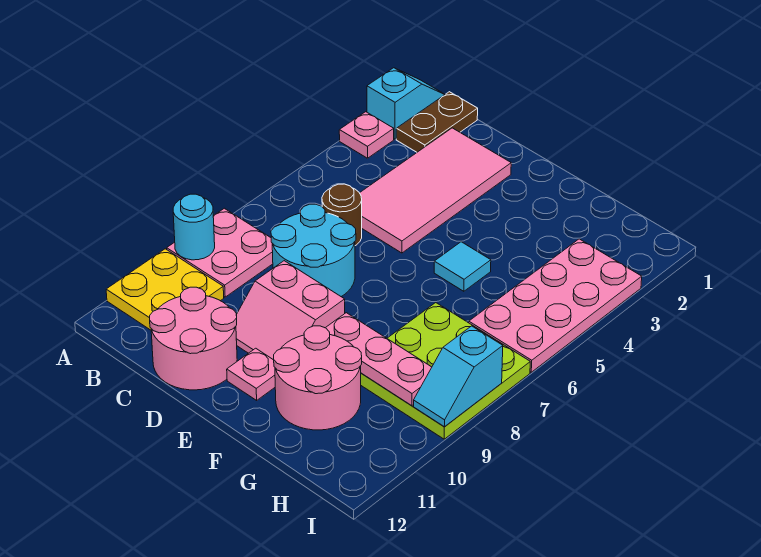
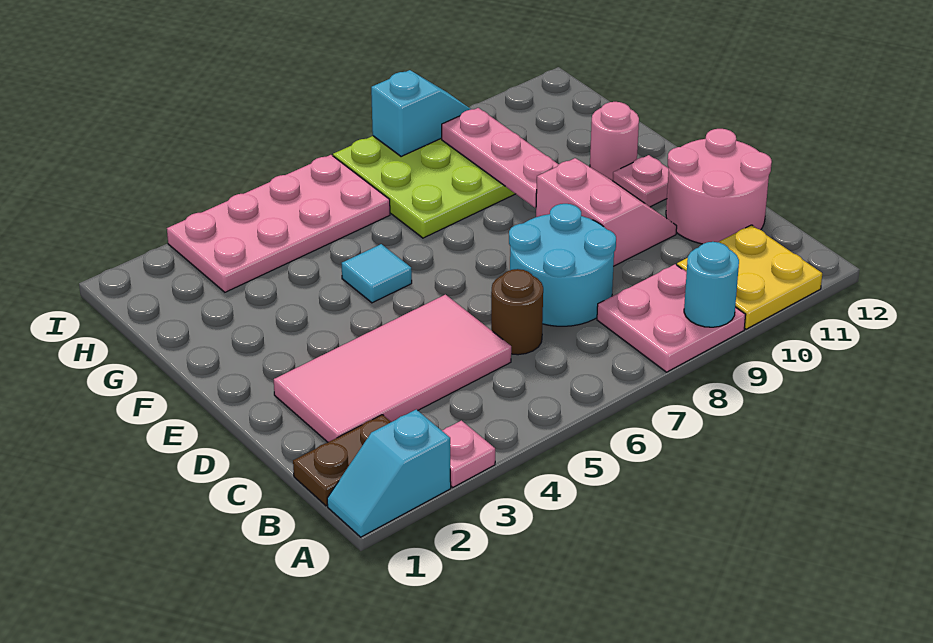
pink round brick F10:G11 level 1 -> pink round brick F11 level 1

